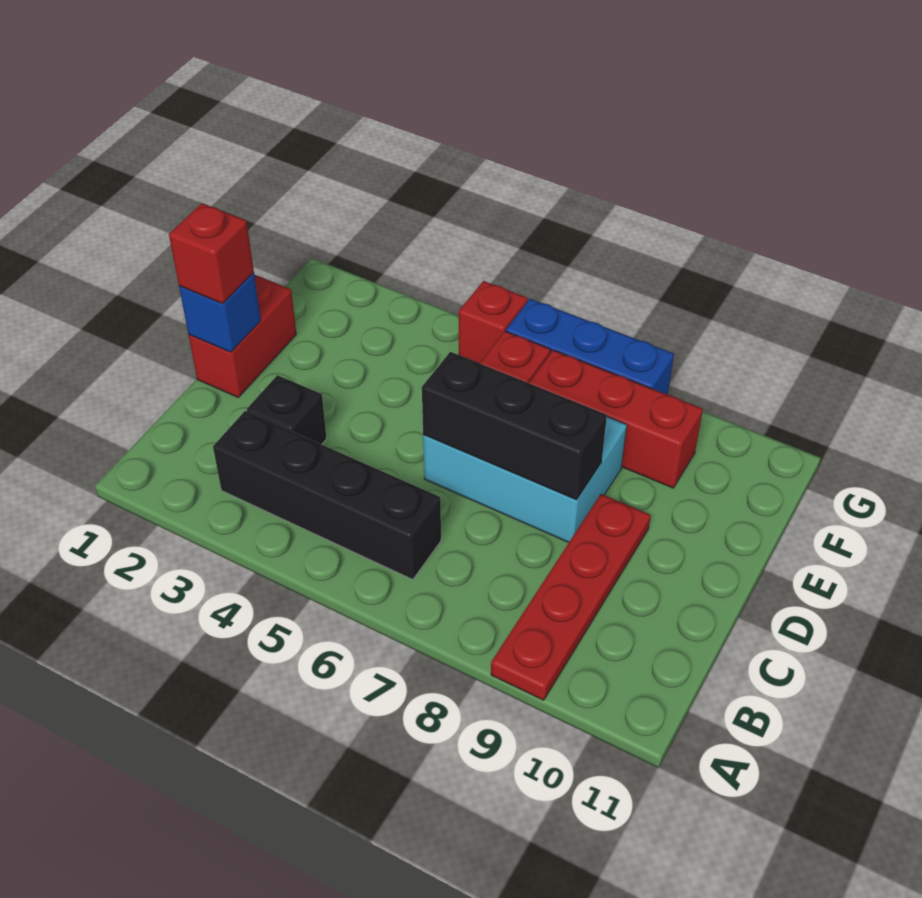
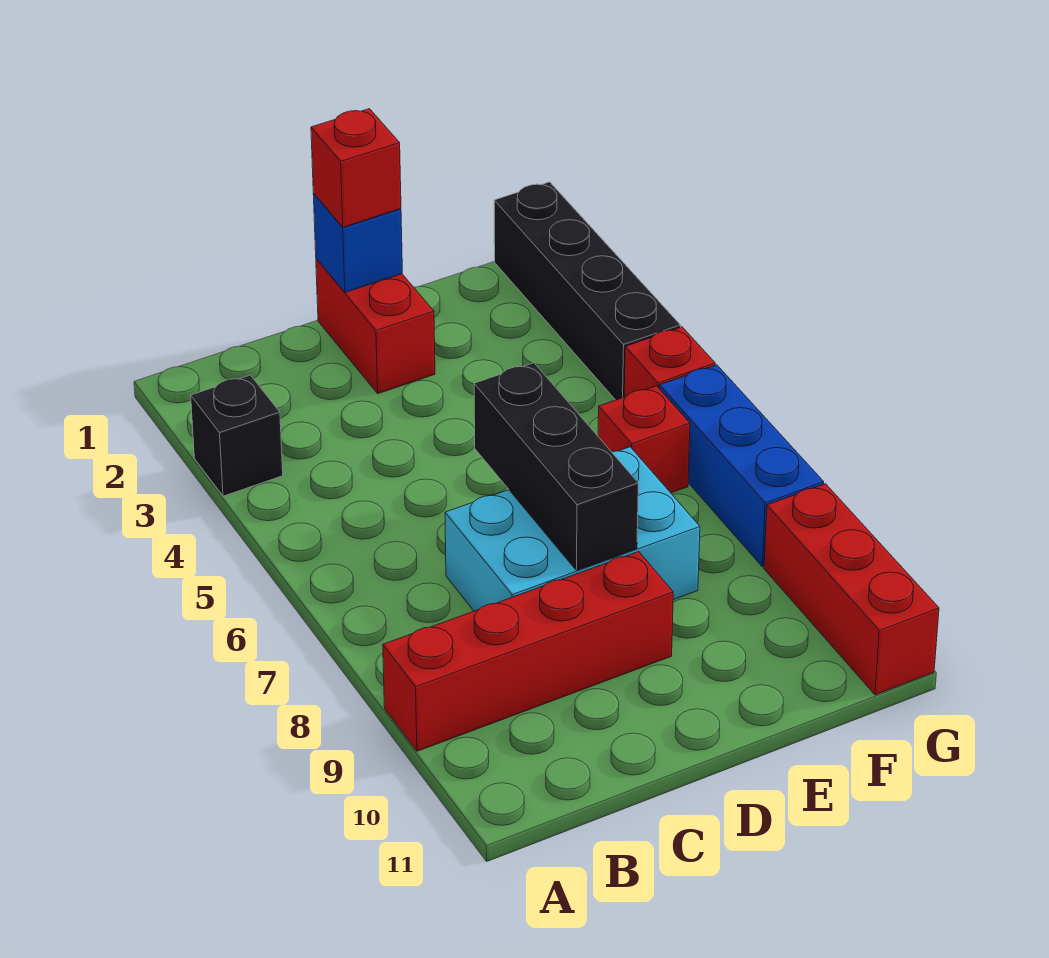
red plate A9:D9 level 1 -> red brick A9:D9 level 1
black brick B3:B6 level 1 -> black brick G1:G4 level 1
black brick C3 level 1 -> black brick A3 level 1
red brick D1:E1 level 1 -> red brick D1:D2 level 1
cyan brick D6:E8 level 1 -> cyan brick C7:E8 level 1
red brick F7:F9 level 1 -> red brick G9:G11 level 1

